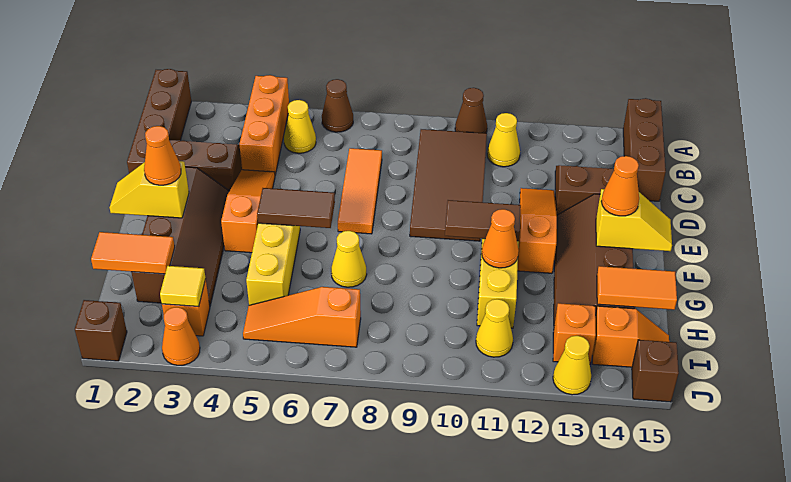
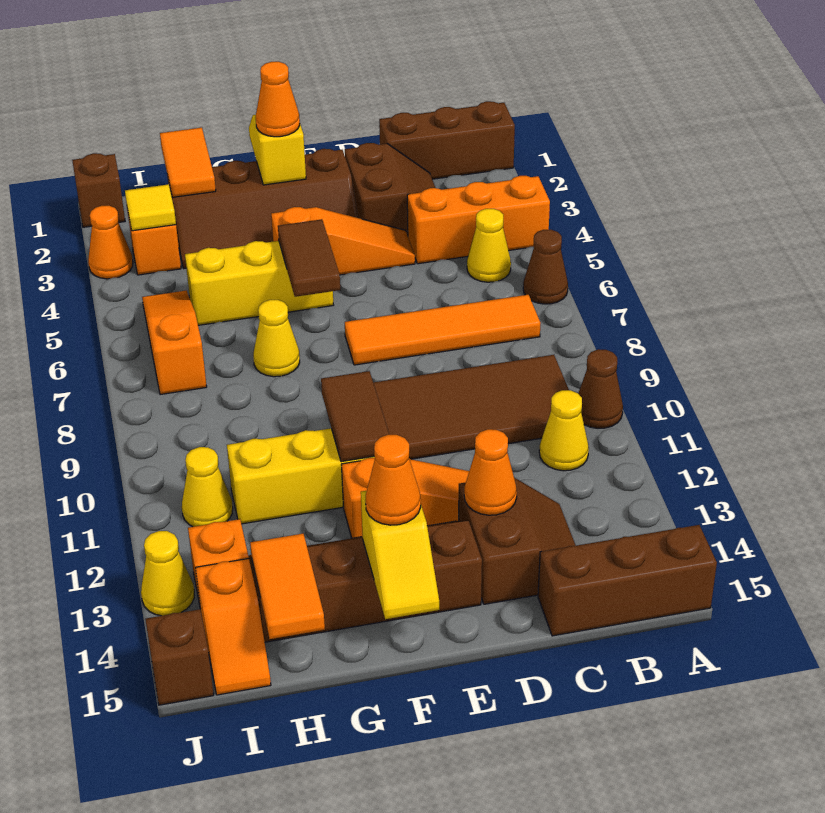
brown brick A1:D1 level 1 -> brown brick A1:C1 level 1
orange tile C7:E7 level 1 -> orange tile B7:E7 level 1
orange cone G11 level 2 -> orange cone D13 level 2

